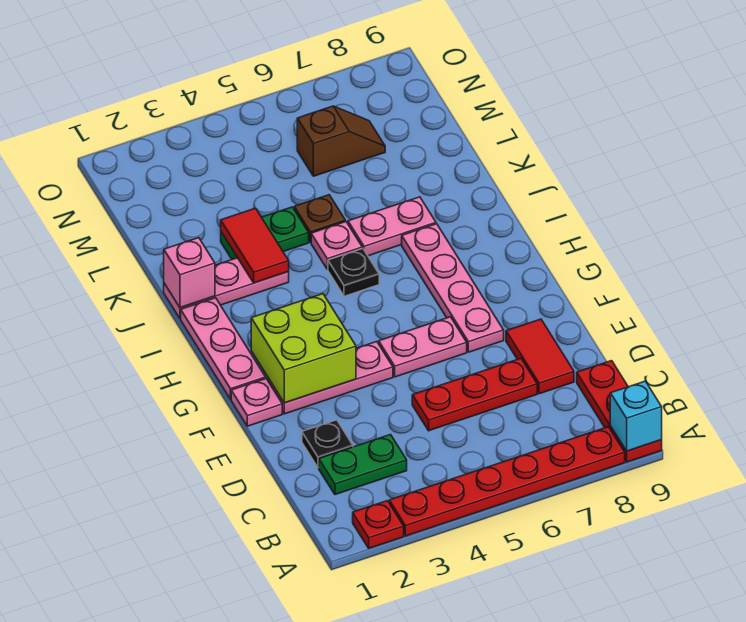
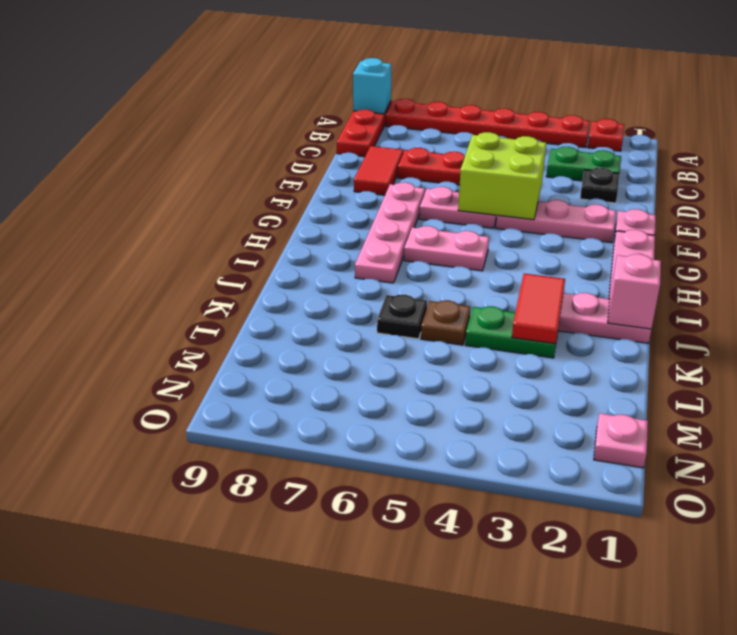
lime brick F2:G3 level 2 -> lime brick E4:F5 level 2
black plate I5 level 1 -> black plate K6 level 1
pink plate J5 level 1 -> pink plate N1 level 1
pink plate J6:J7 level 1 -> pink plate H5:H6 level 1
brown slope M6:M7 level 1 top 6 -> none

